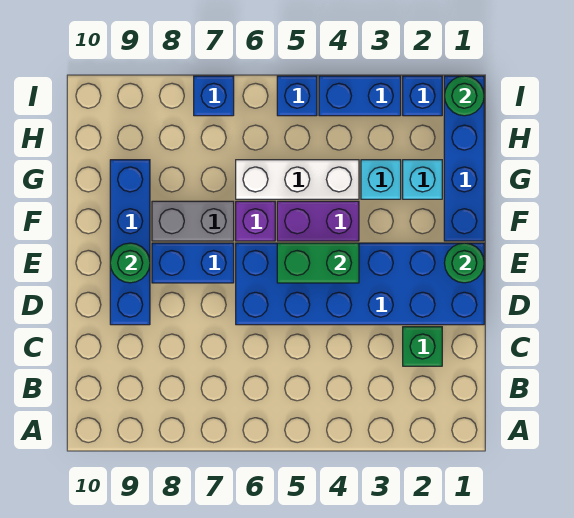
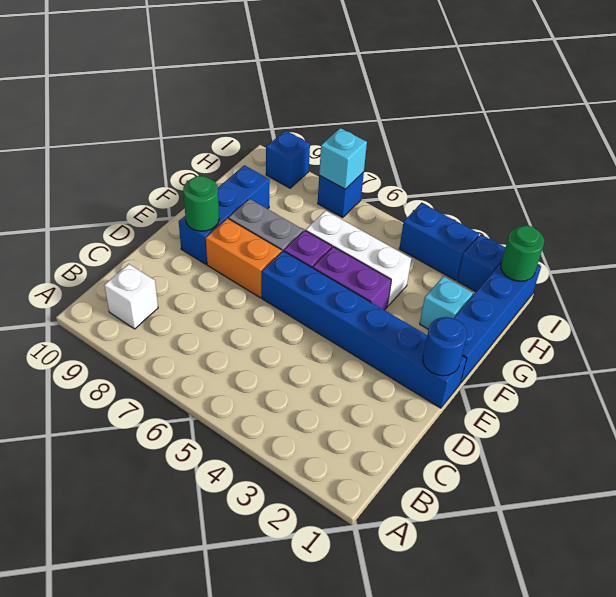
none -> white brick B9 level 1
green brick C2 level 1 -> none
blue brick D1:E6 level 1 -> blue brick E1:E6 level 1
blue brick D9:G9 level 1 -> blue brick E9:G9 level 1
green round brick E1 level 2 -> blue round brick E1 level 2
green brick E4:E5 level 2 -> none
blue brick E7:E8 level 1 -> orange brick E7:E8 level 1
cyan brick G3 level 1 -> cyan brick I7 level 2
blue brick I5 level 1 -> blue brick I9 level 1

